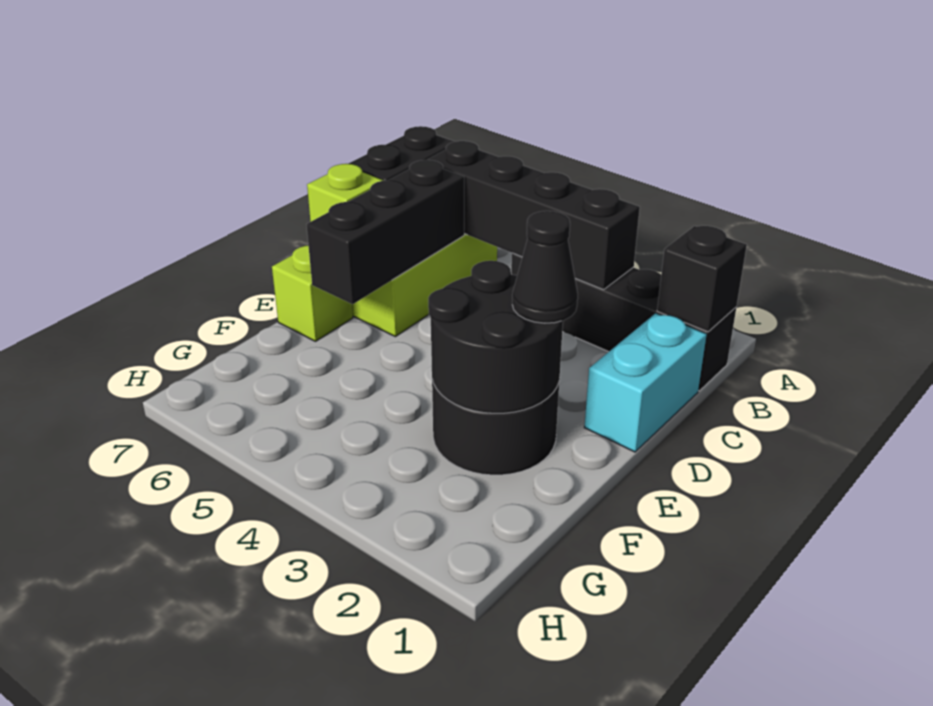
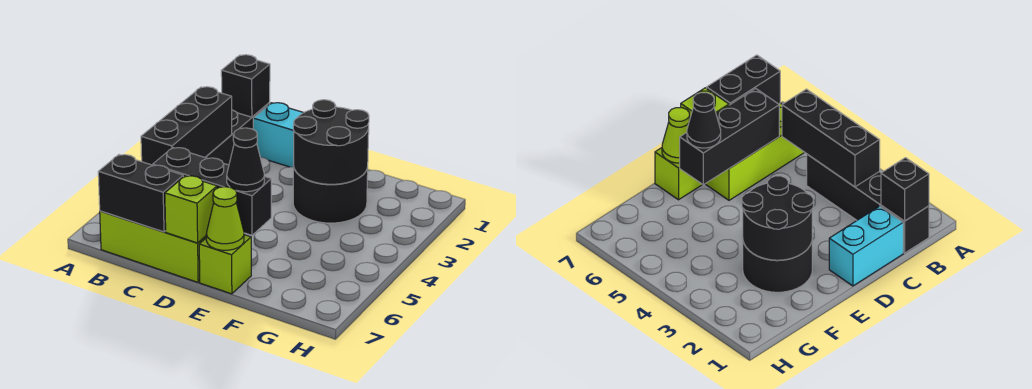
black brick B3:B6 level 2 -> black brick B3:B5 level 2
black cone E2 level 3 -> black cone E6 level 3
none -> lime cone E7 level 2

